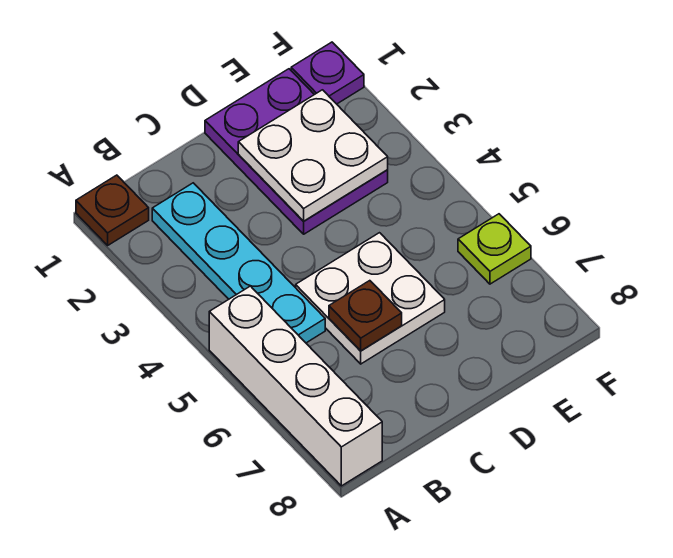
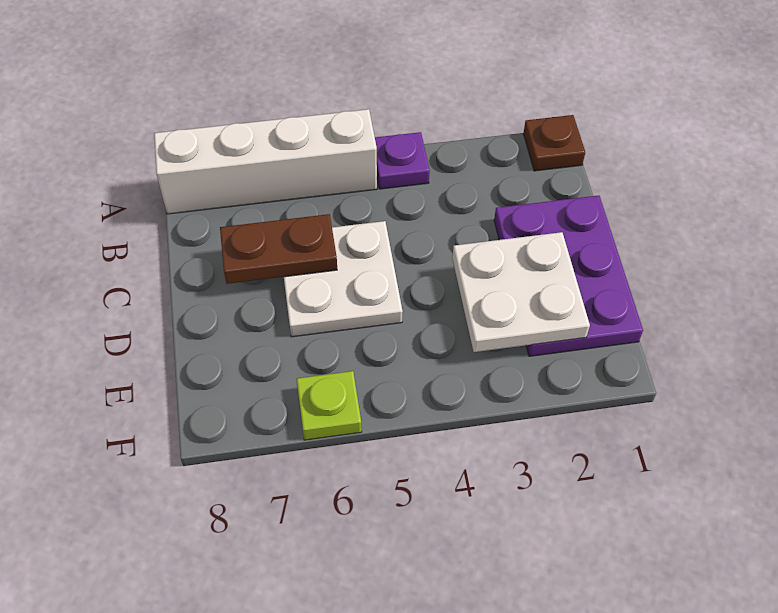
cyan plate B2:B5 level 1 -> none
brown plate C6 level 2 -> brown plate C6:C7 level 2
purple plate D1:E3 level 1 -> purple plate C1:E2 level 1
purple plate F1 level 1 -> purple plate A4 level 1

